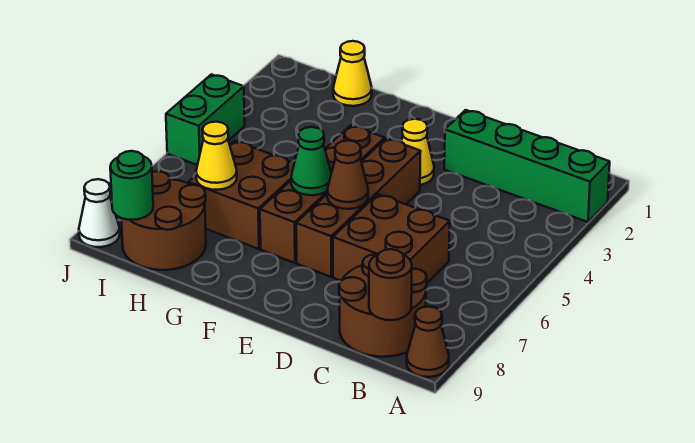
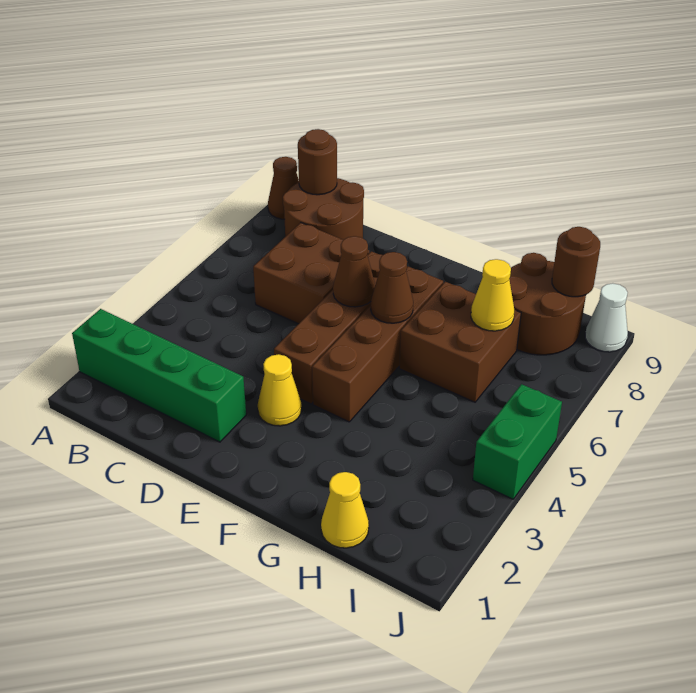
green cone F6 level 2 -> brown cone F6 level 2
green round brick I9 level 2 -> brown round brick I9 level 2

